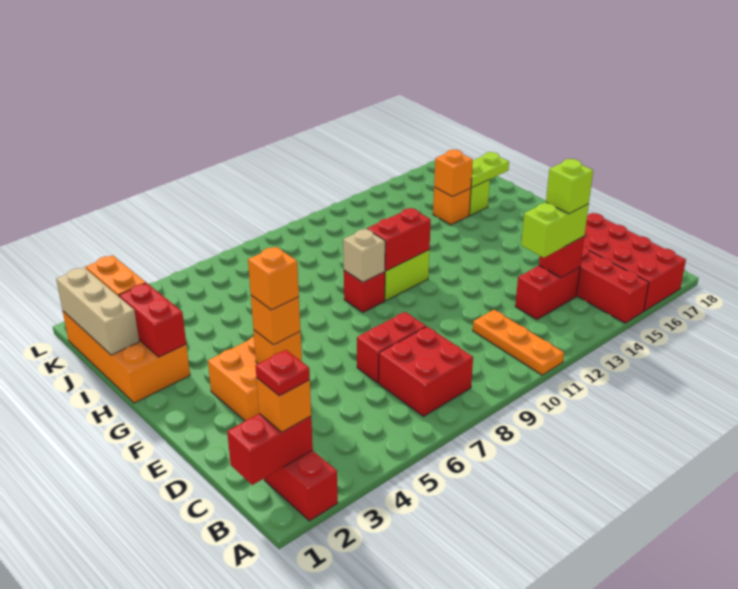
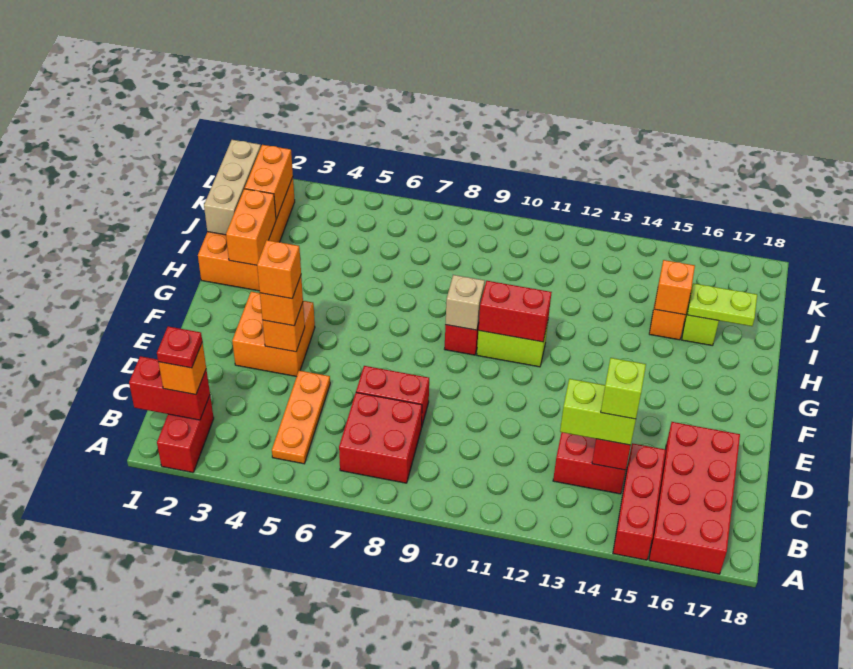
orange plate A11:C11 level 1 -> orange plate B5:D5 level 1
red brick H2:I2 level 2 -> orange brick H2:I2 level 2

